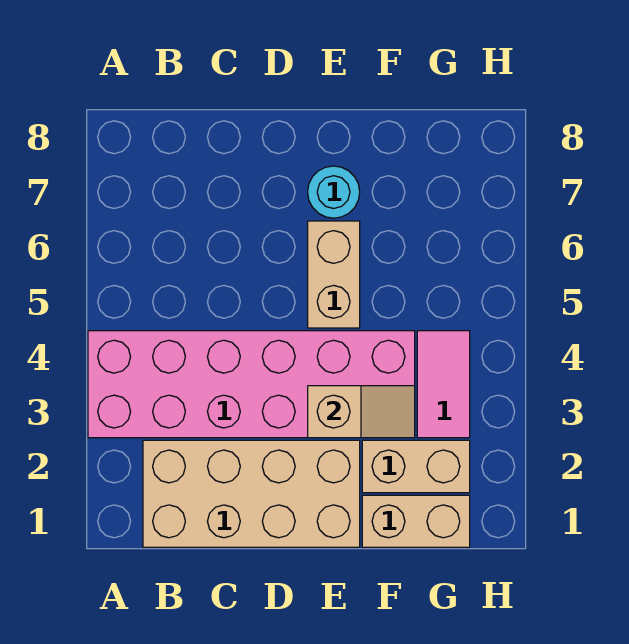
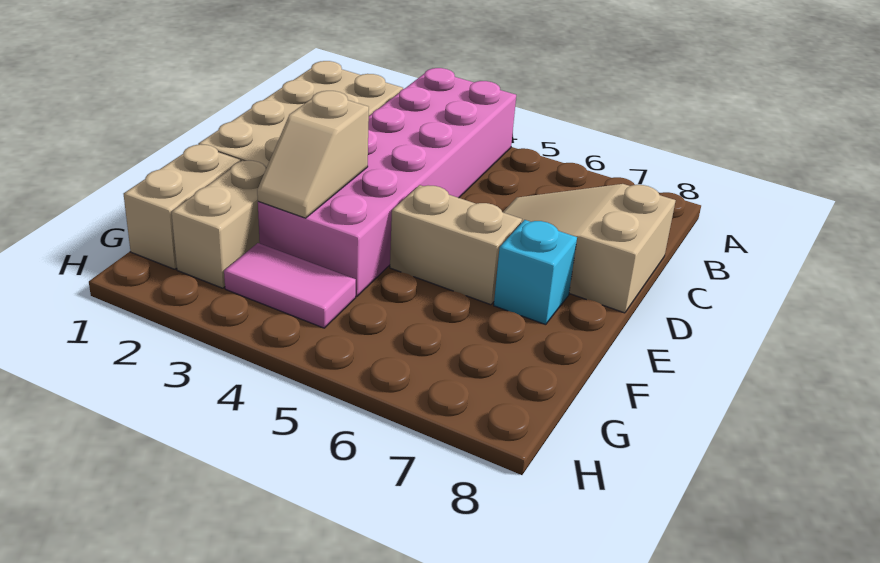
none -> tan slope C6:D8 level 1 top 8
cyan round brick E7 level 1 -> cyan brick E7 level 1

